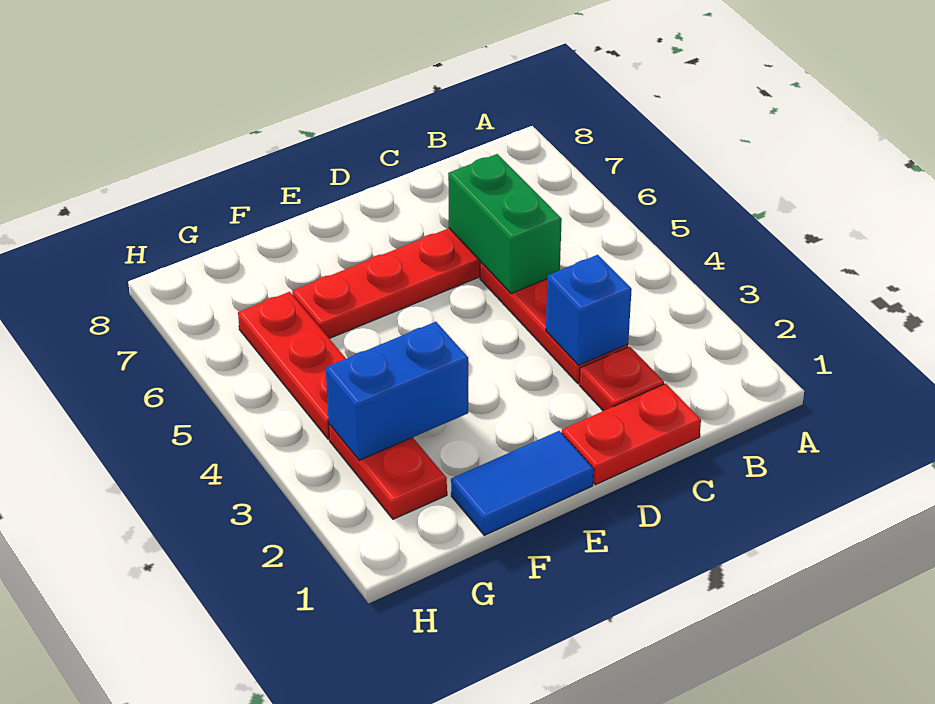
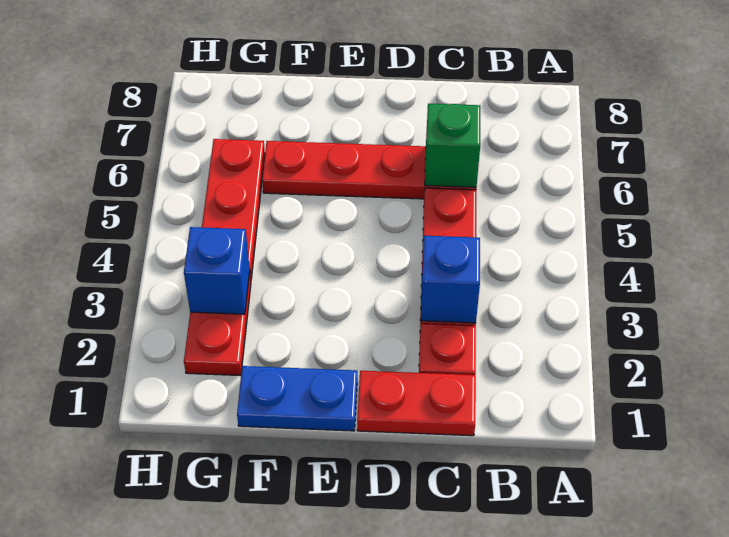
green brick C5:C6 level 2 -> green brick C6 level 2
blue tile E1:F1 level 1 -> blue plate E1:F1 level 1
blue brick F3:G3 level 2 -> blue brick G3 level 2

